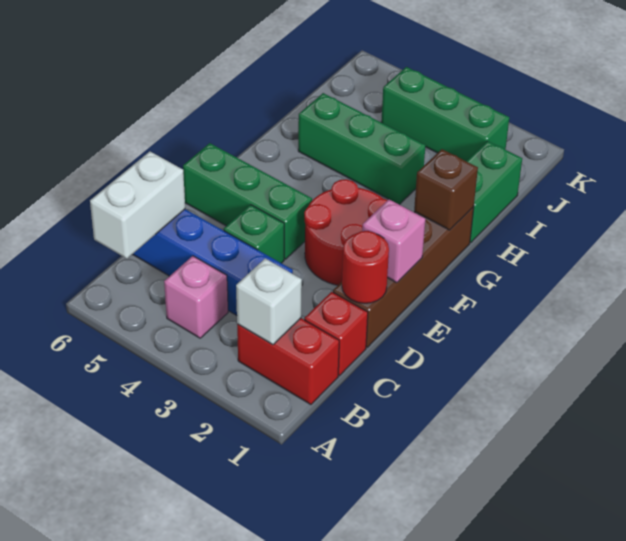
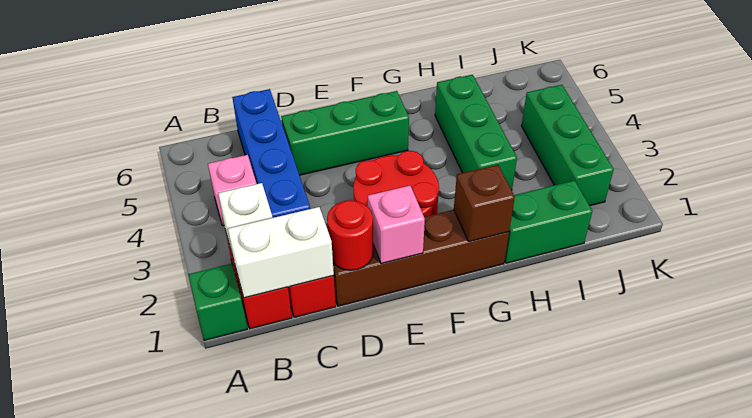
white brick B6:C6 level 2 -> white brick B1:C1 level 2
green brick D4 level 1 -> green brick A1 level 1
green brick E4:E6 level 1 -> green brick D5:F5 level 1

